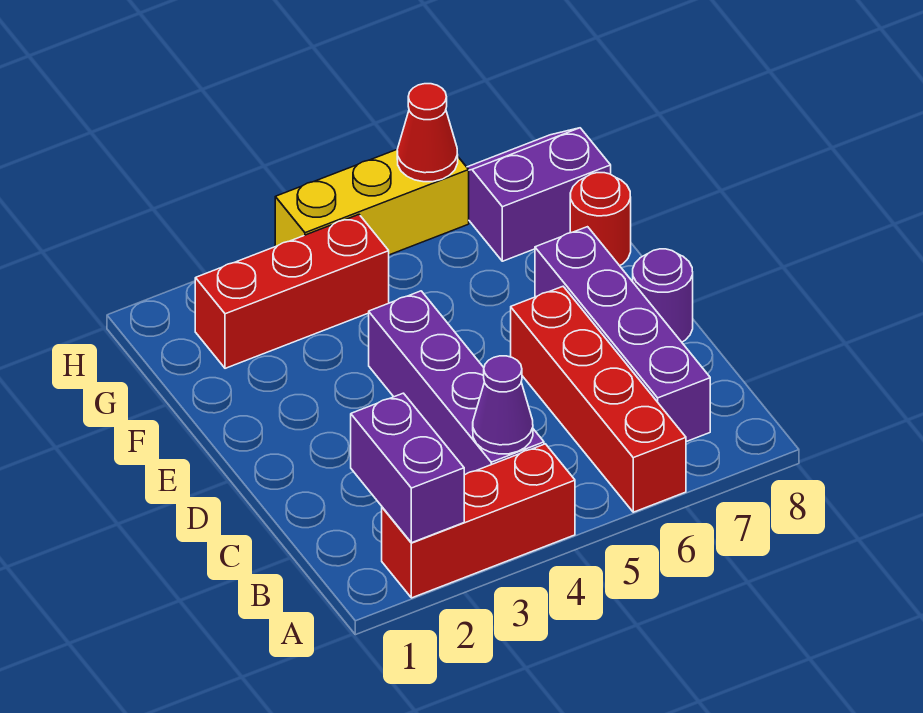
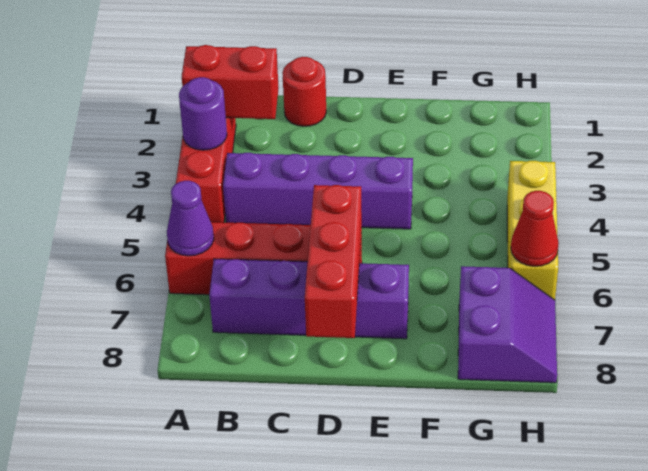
purple brick A2:B2 level 2 -> red brick A2:B2 level 2
purple cone B4 level 2 -> purple cone A6 level 2
purple round brick D8 level 1 -> purple round brick A3 level 2
red round brick F8 level 1 -> red round brick C1 level 1
red brick G2:G4 level 1 -> red brick D6:D8 level 2

